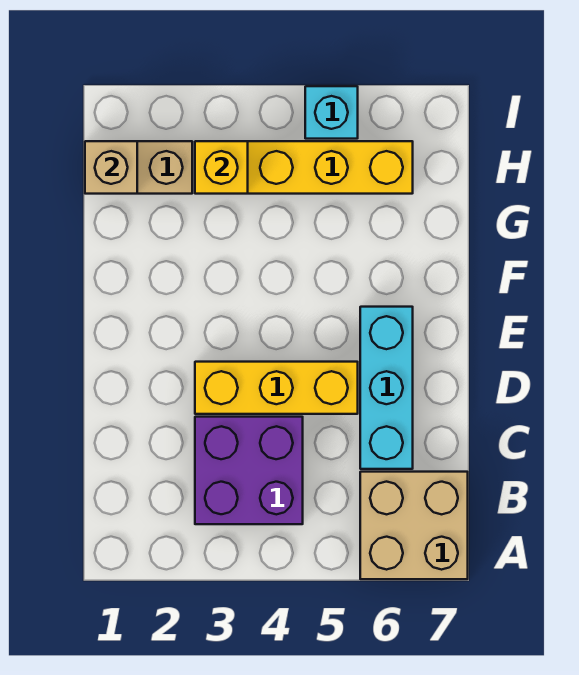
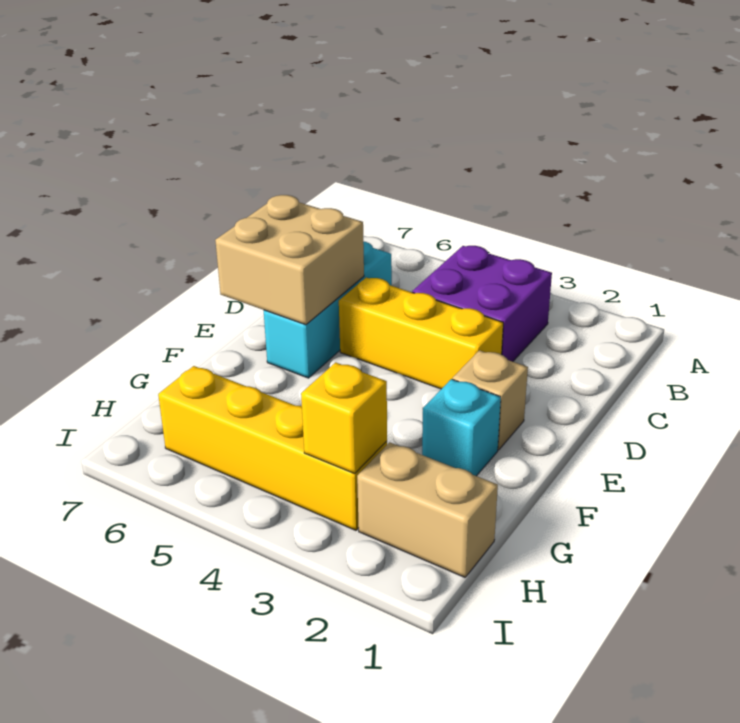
tan brick A6:B7 level 1 -> tan brick D6:E7 level 2
tan brick H1 level 2 -> tan brick E2 level 1
cyan brick I5 level 1 -> cyan brick F2 level 1

